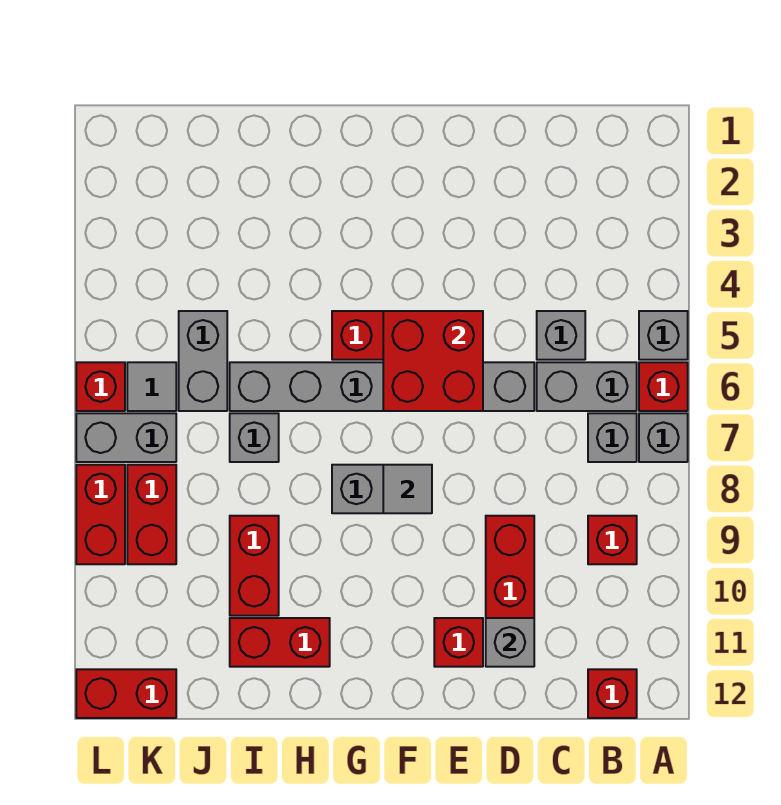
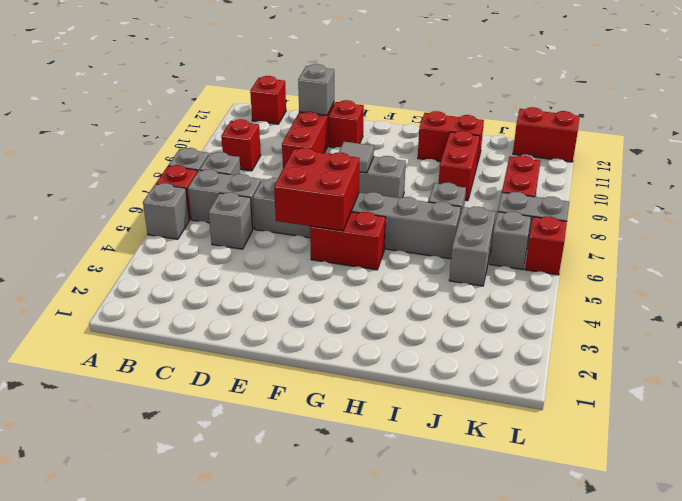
grey tile K6 level 1 -> grey brick K6 level 1
red brick L8:L9 level 1 -> none

